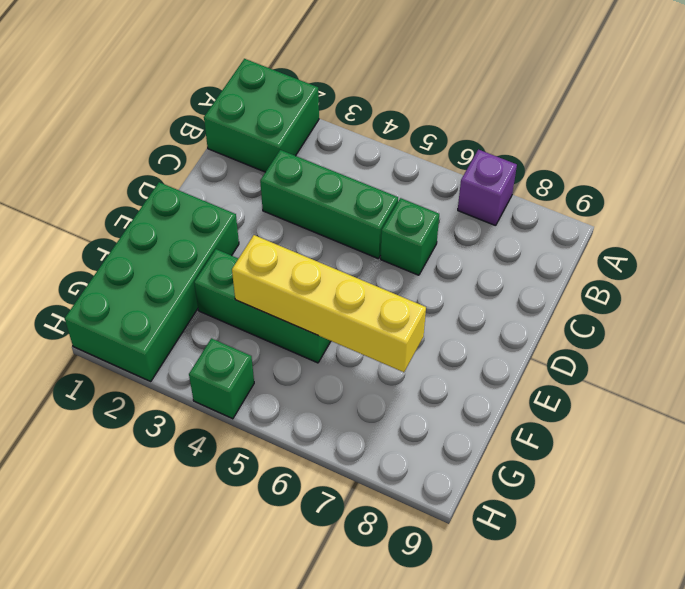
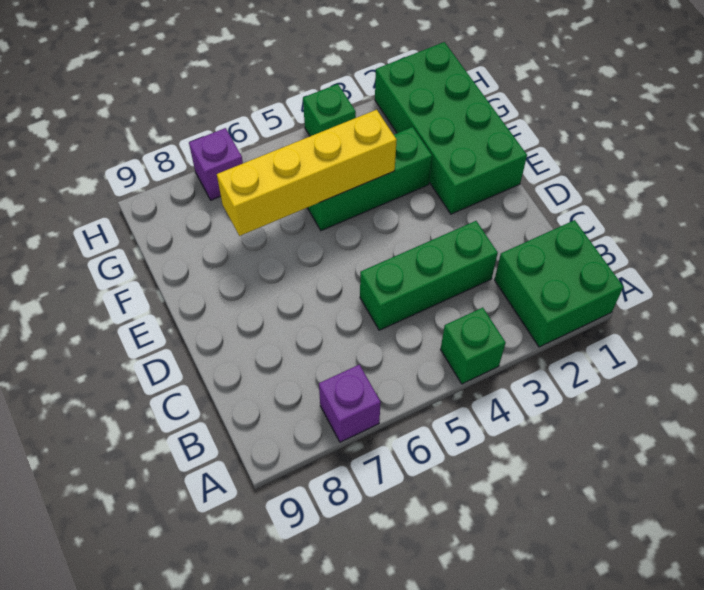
green brick C6 level 1 -> green brick A4 level 1
none -> purple brick H7 level 1

